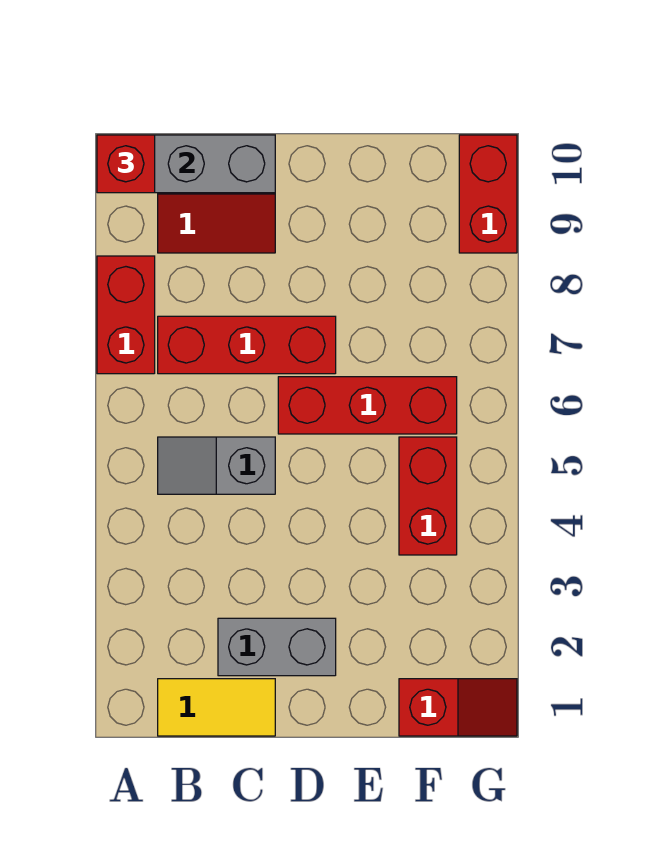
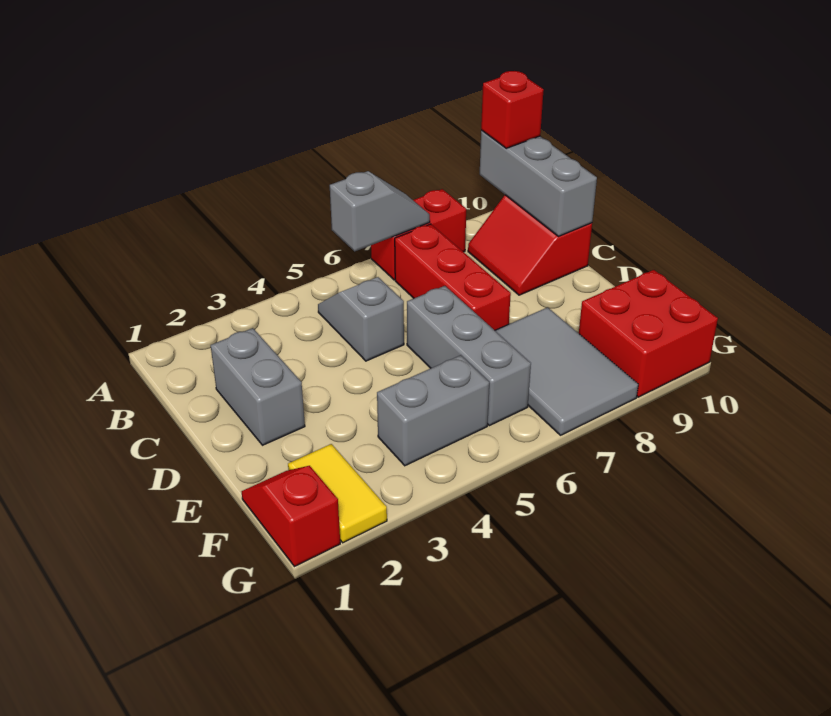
none -> grey slope A6:A7 level 2 top 6
yellow tile B1:C1 level 1 -> yellow tile F2:G2 level 1
red brick D6:F6 level 1 -> grey brick D6:F6 level 1
none -> grey tile E7:G8 level 1
red slope F1:G1 level 1 top F -> red slope F1:G1 level 1 top G
red brick F4:F5 level 1 -> grey brick F4:F5 level 1
red brick G9:G10 level 1 -> red brick F9:G10 level 1

